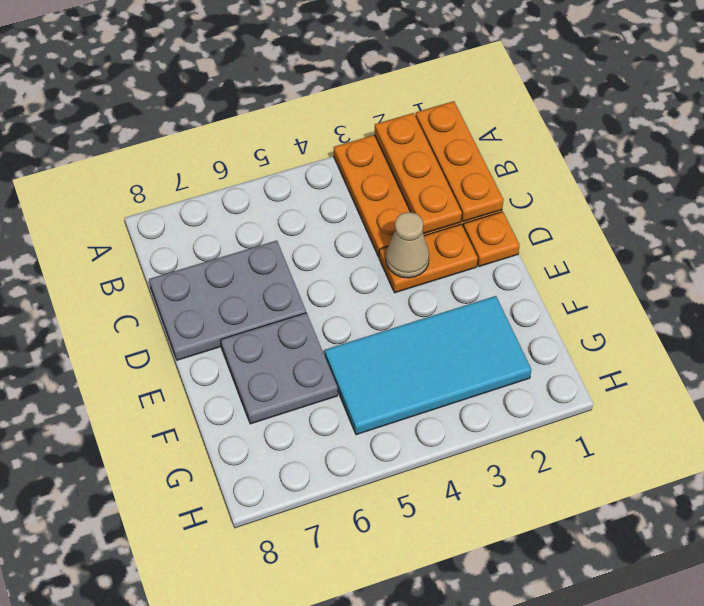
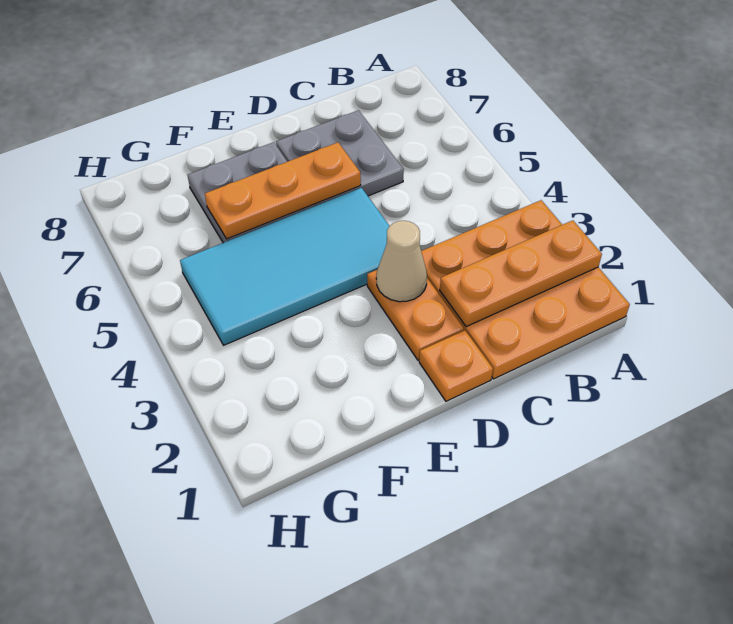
orange plate A1:C1 level 2 -> orange plate D6:F6 level 2
grey plate C6:D8 level 1 -> grey plate C6:D7 level 1
cyan tile F2:G5 level 1 -> cyan tile D4:G5 level 1

